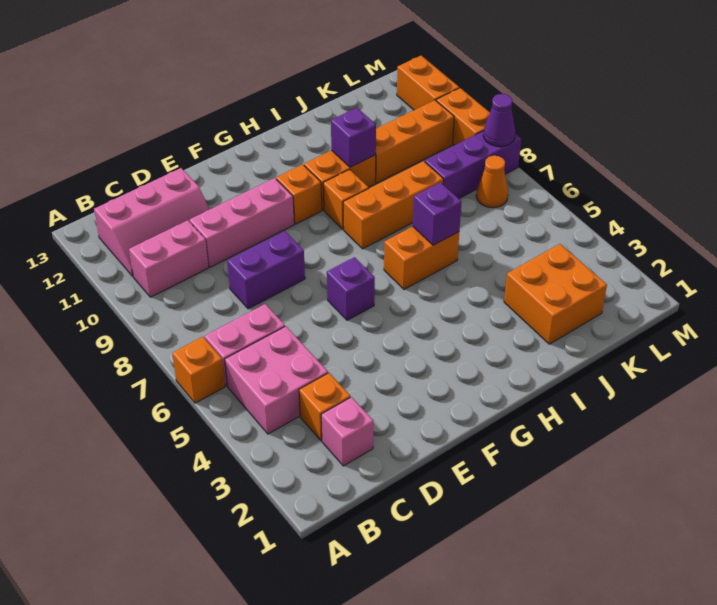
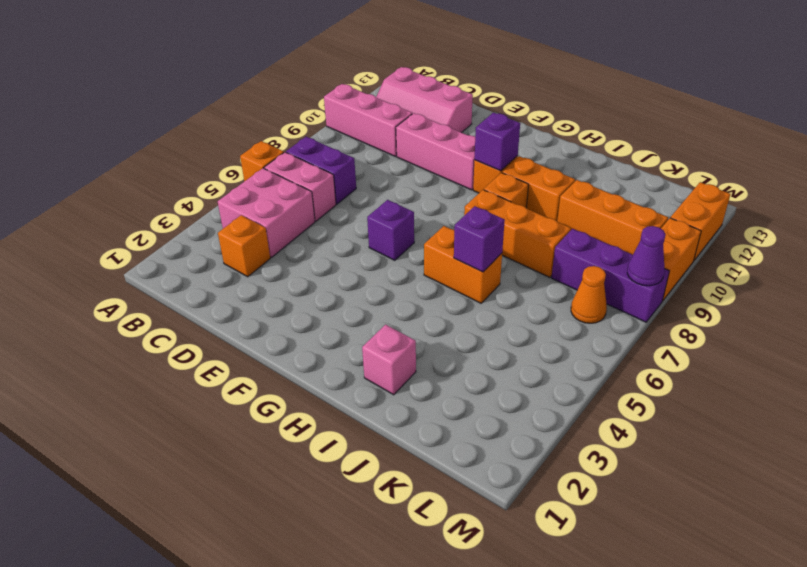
pink brick B10:C10 level 1 -> pink brick A10:C10 level 1
pink brick C2 level 1 -> pink brick I2 level 1
purple brick D8:E8 level 1 -> purple brick B7:C7 level 1
purple brick I10 level 2 -> purple brick G10 level 2
orange brick J2:K3 level 1 -> none

